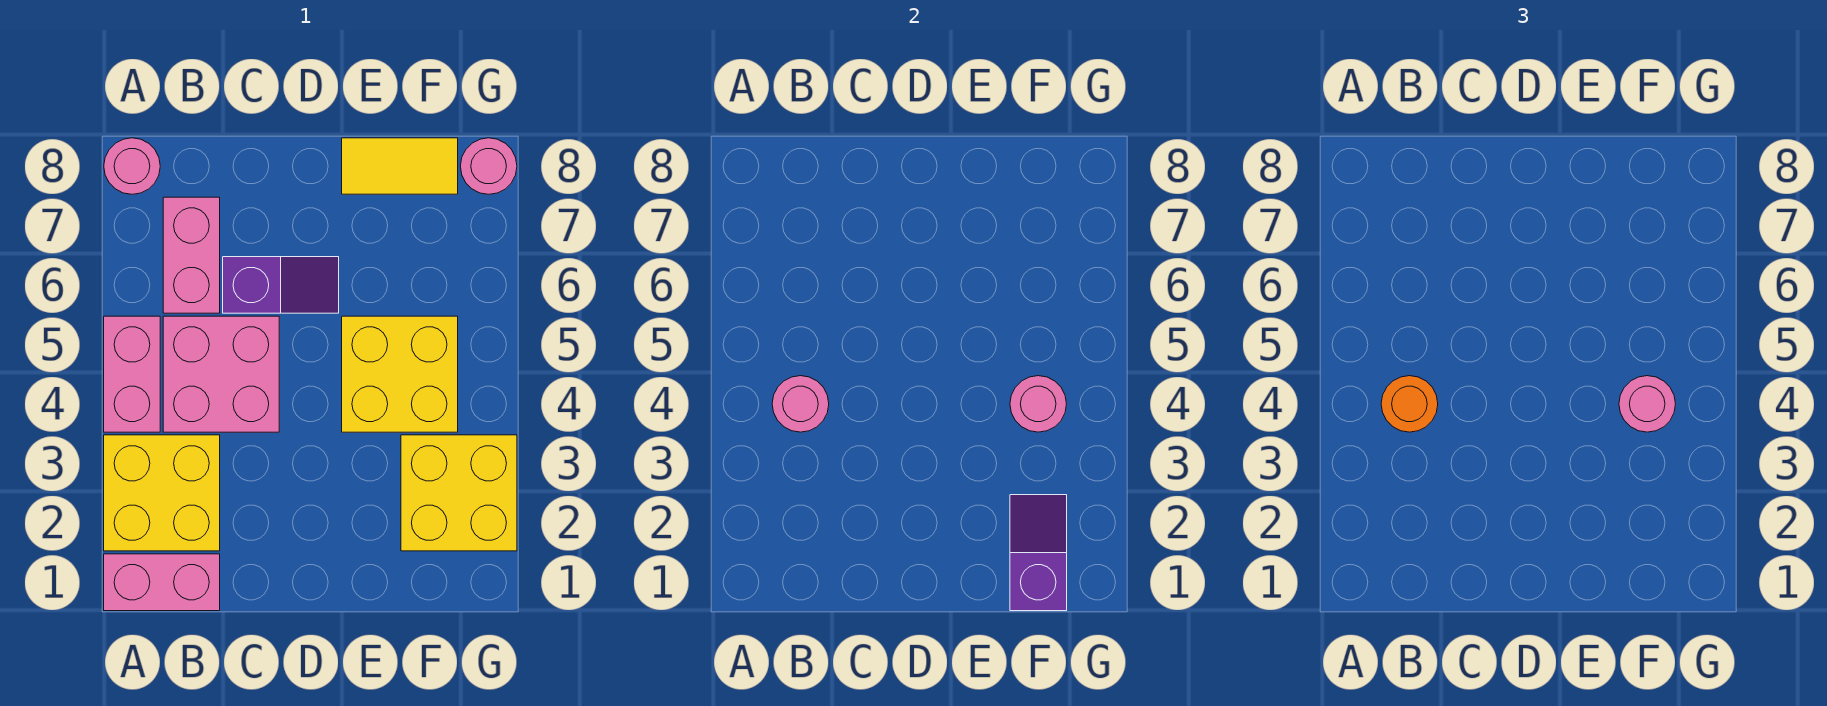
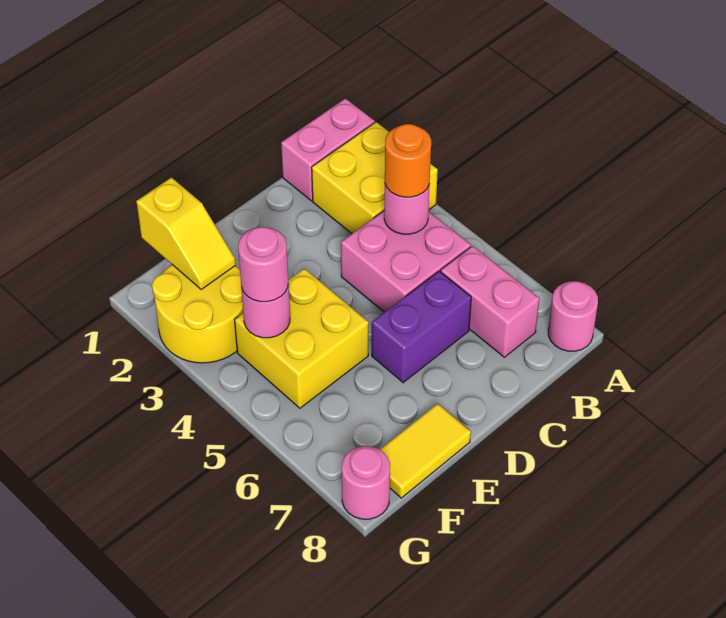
pink brick A4:A5 level 1 -> none
purple slope C6:D6 level 1 top C -> purple brick C6:D6 level 1
purple slope F1:F2 level 2 top 1 -> yellow slope F1:F2 level 2 top 1
yellow brick F2:G3 level 1 -> yellow round brick F2:G3 level 1

